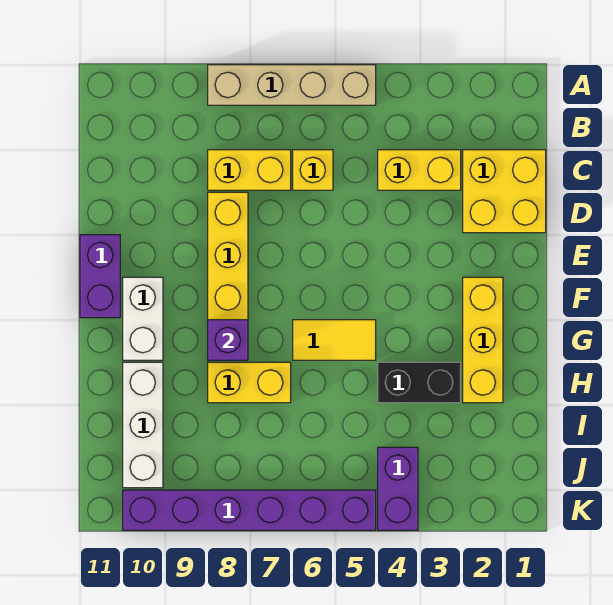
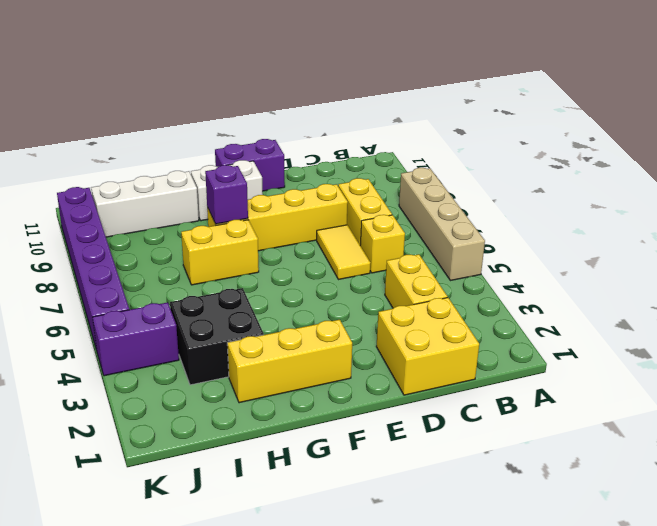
yellow tile G5:G6 level 1 -> yellow tile D6:D7 level 1
black brick H3:H4 level 1 -> black brick H3:I4 level 1
yellow brick H7:H8 level 1 -> yellow brick G7:H7 level 1

